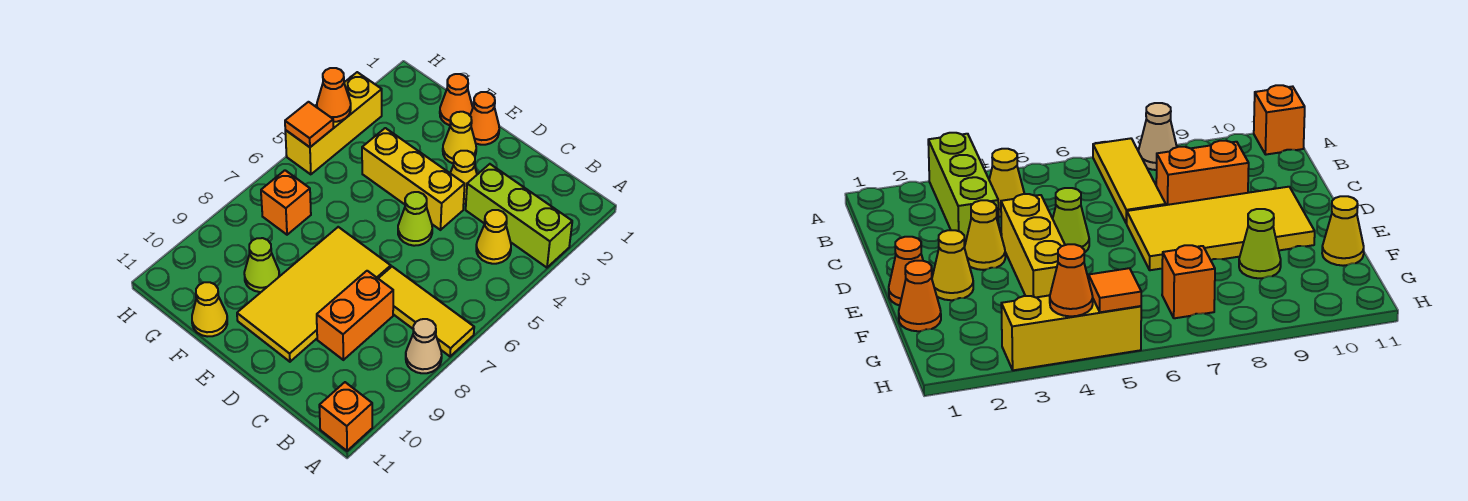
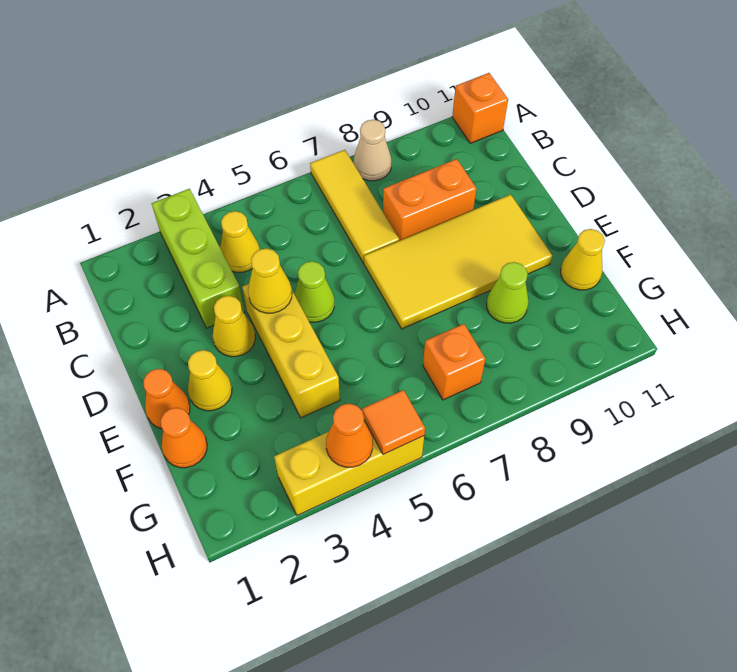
none -> yellow cone D4 level 2

